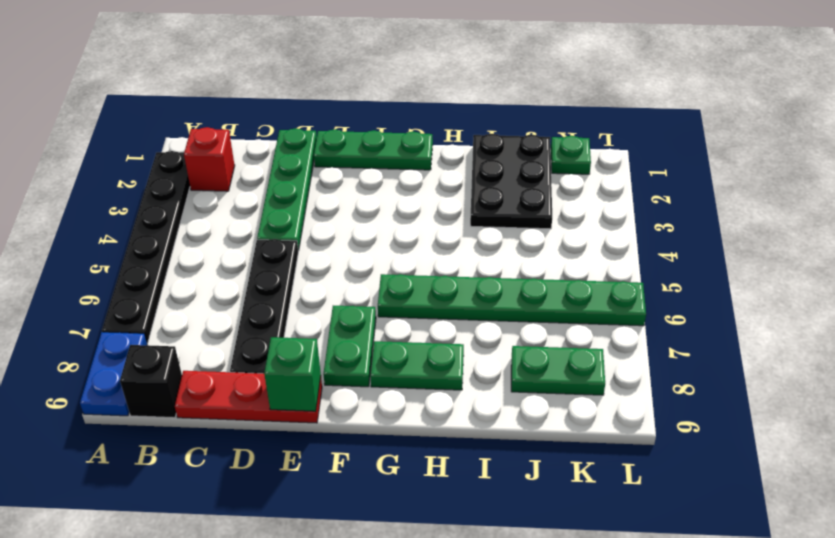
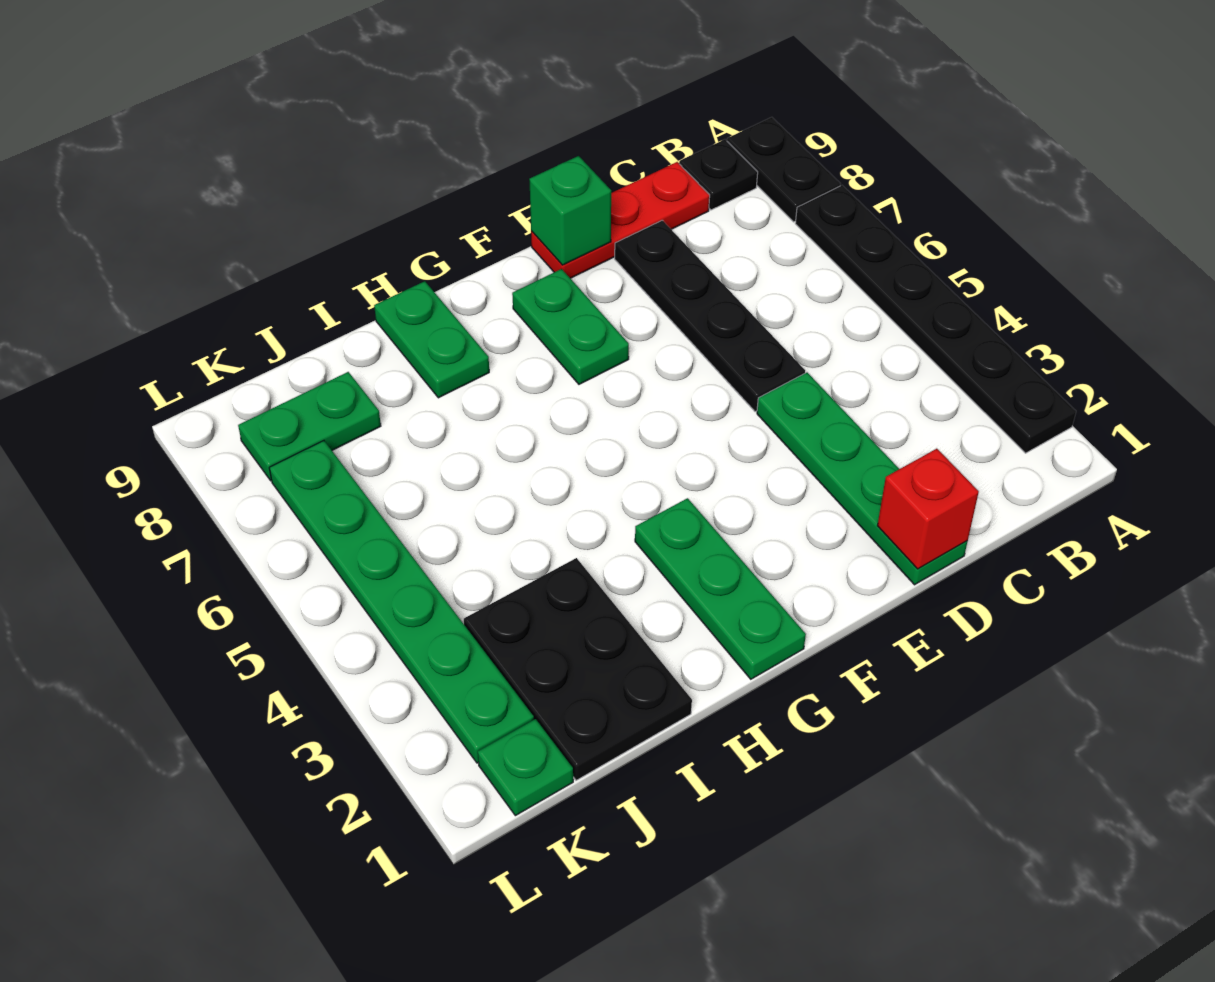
blue plate A8:A9 level 1 -> black plate A8:A9 level 1
red brick B2 level 1 -> red brick D1 level 2
black brick B9 level 1 -> black plate B9 level 1
green plate E1:G1 level 1 -> green plate G1:G3 level 1
green plate G6:L6 level 1 -> green plate K2:K7 level 1
green plate G8:H8 level 1 -> green plate H8:H9 level 1

